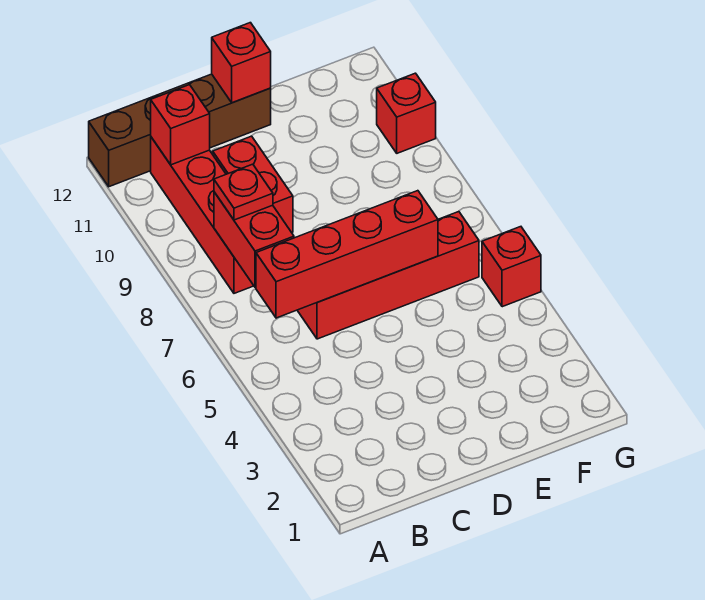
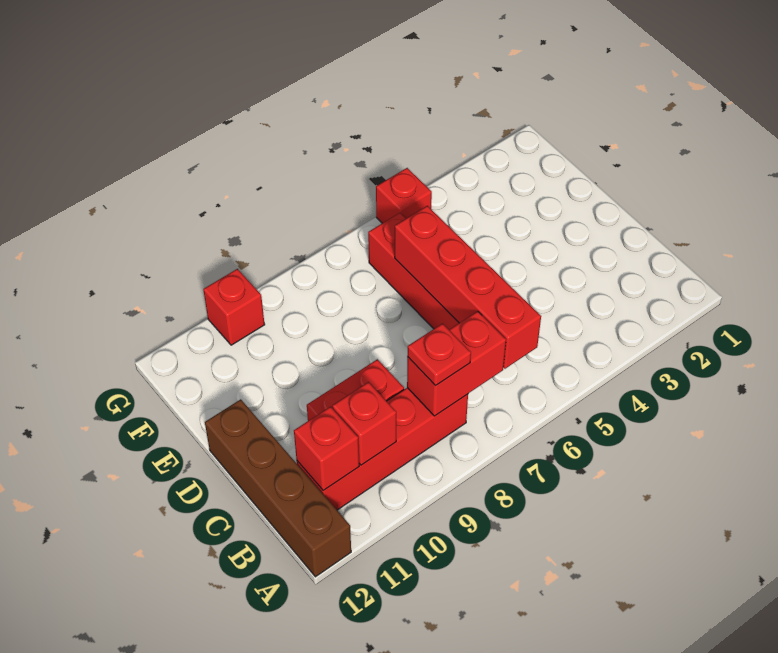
red brick D12 level 2 -> red brick B10 level 2

